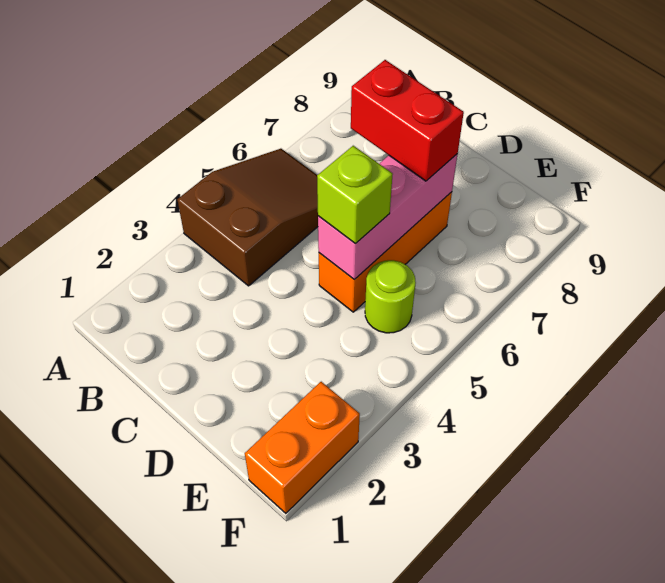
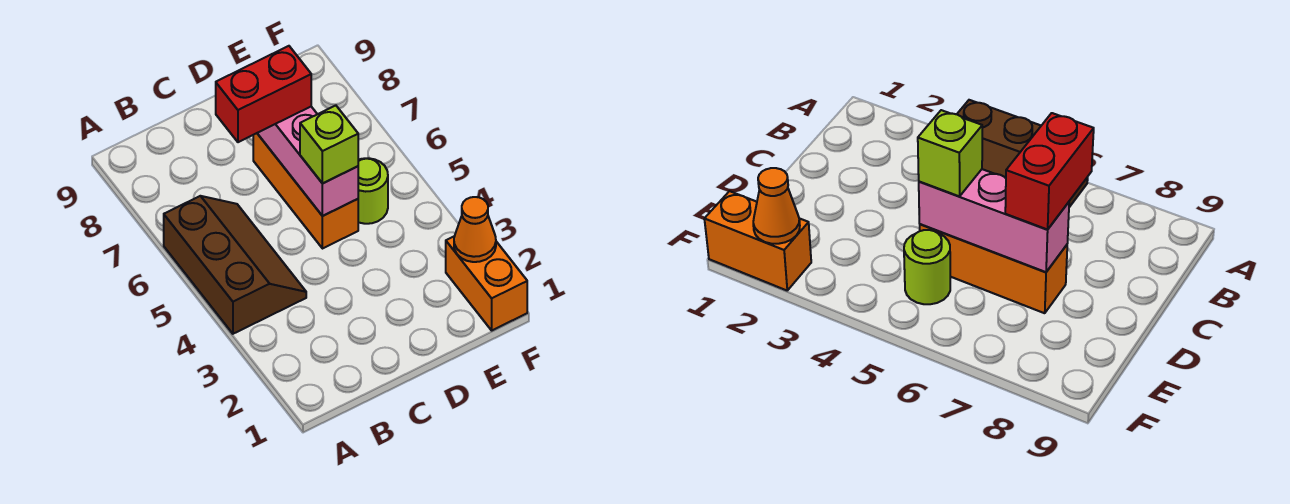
brown slope A4:B6 level 1 top 4 -> brown slope A4:B6 level 1 top A
none -> orange cone F2 level 2

